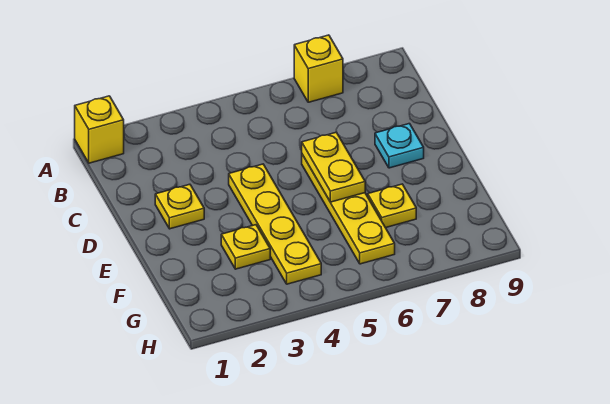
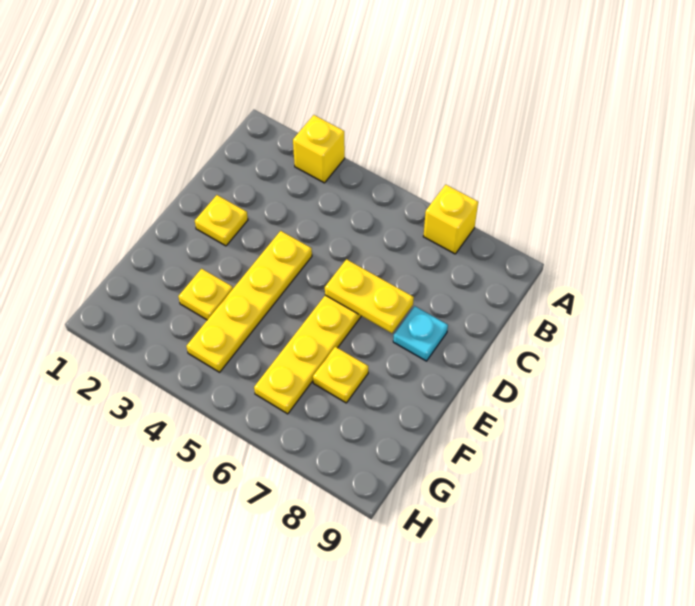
yellow brick A1 level 1 -> yellow brick A3 level 1
yellow plate D6:E6 level 2 -> yellow plate D6:D7 level 2

